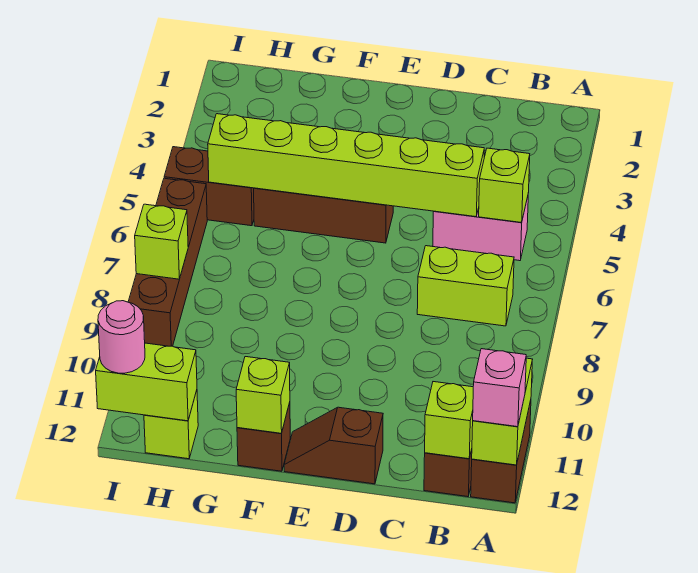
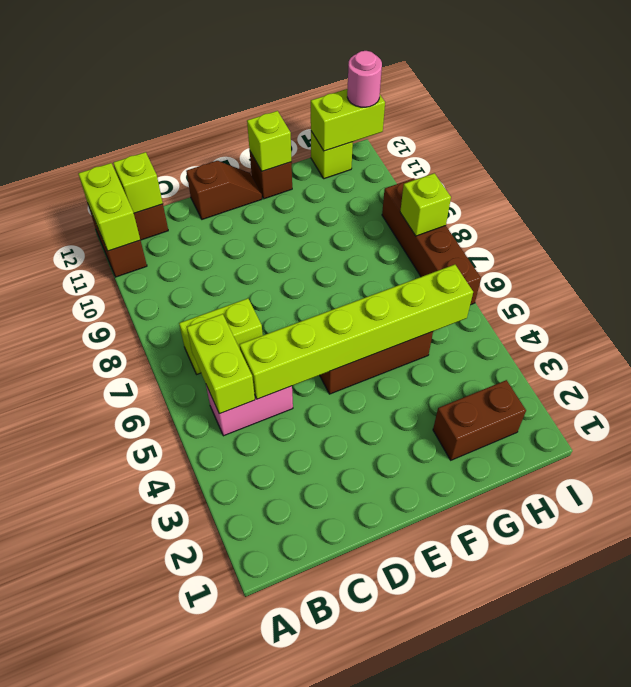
pink brick A12 level 3 -> none
lime brick B5 level 2 -> lime brick B5:B6 level 2
brown brick H5:I5 level 1 -> brown brick G2:H2 level 1

